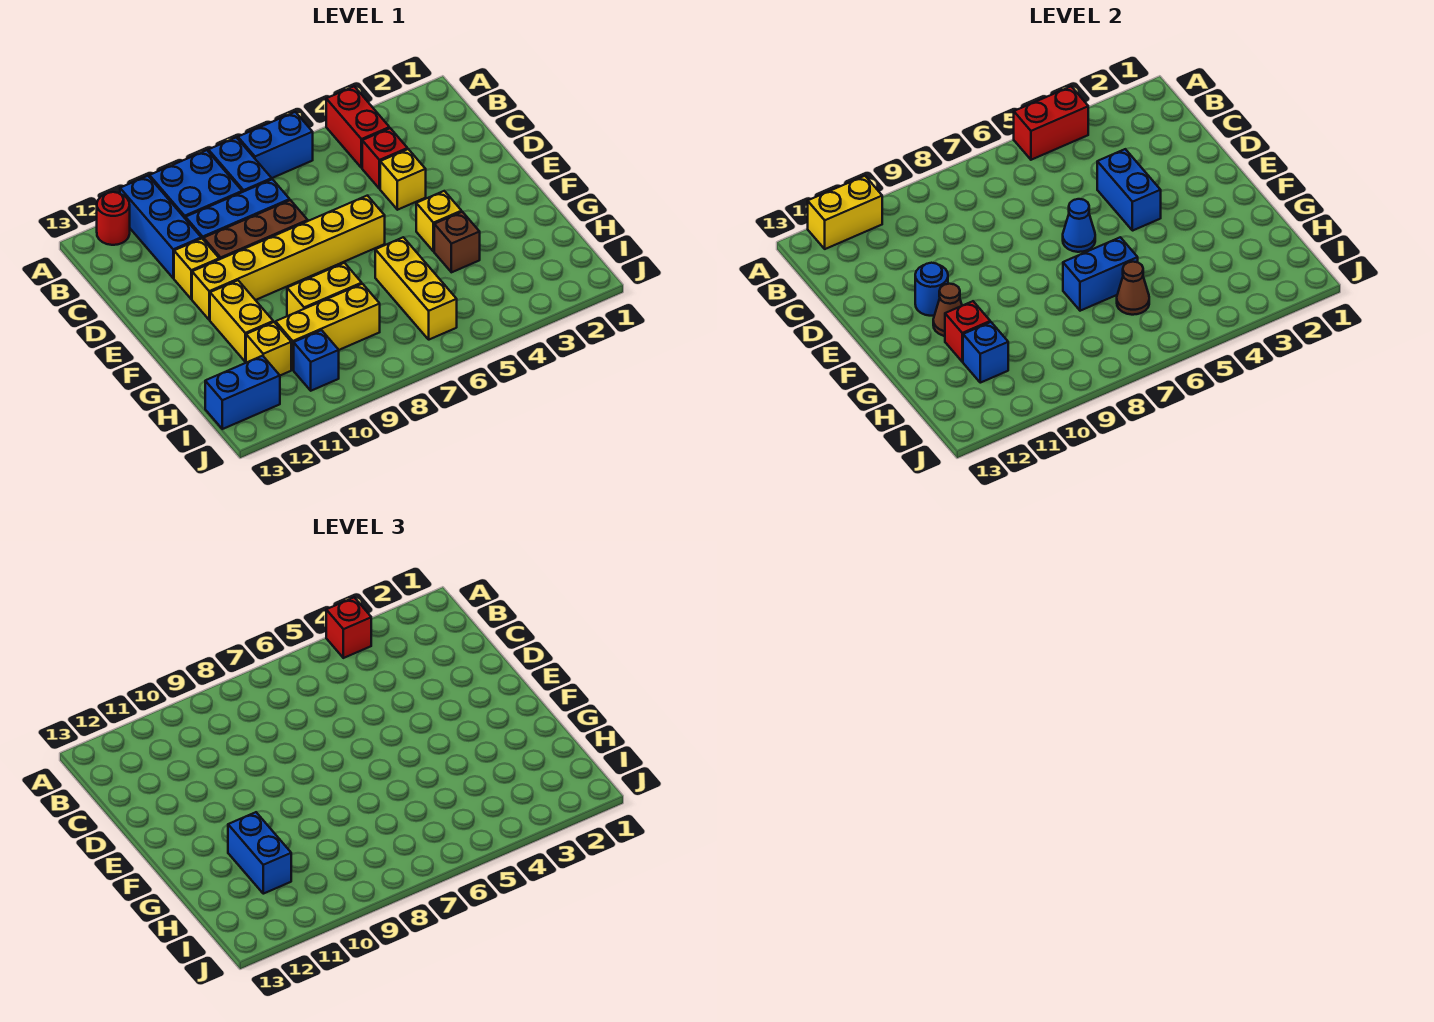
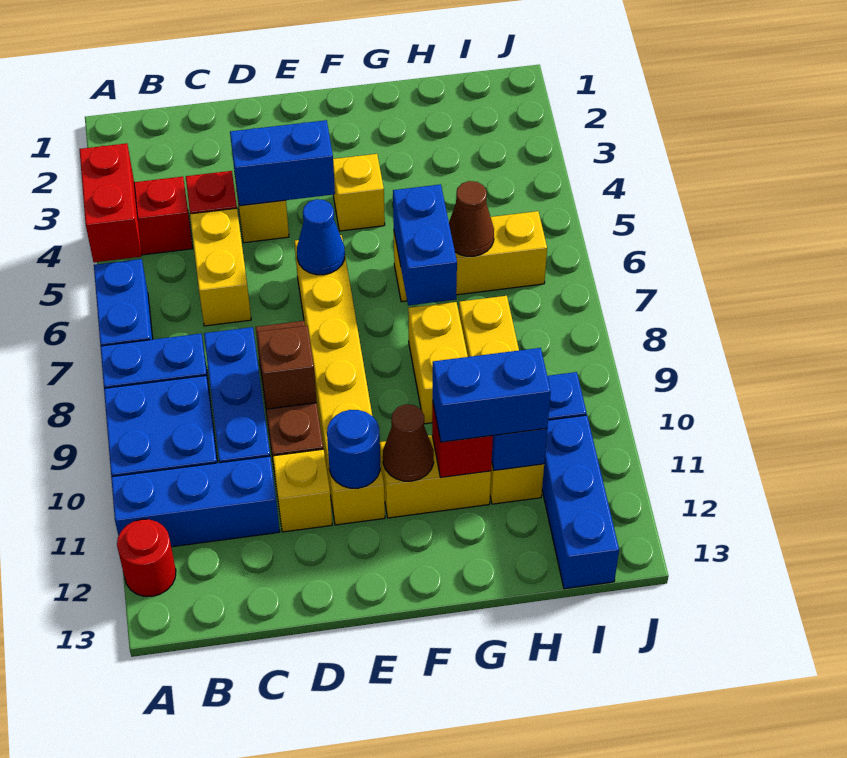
red brick A4 level 3 -> none
yellow brick A11:A12 level 2 -> yellow brick C5:C6 level 1
brown brick G4 level 1 -> brown brick D9 level 2
blue brick I12:I13 level 1 -> blue brick I11:I13 level 1

